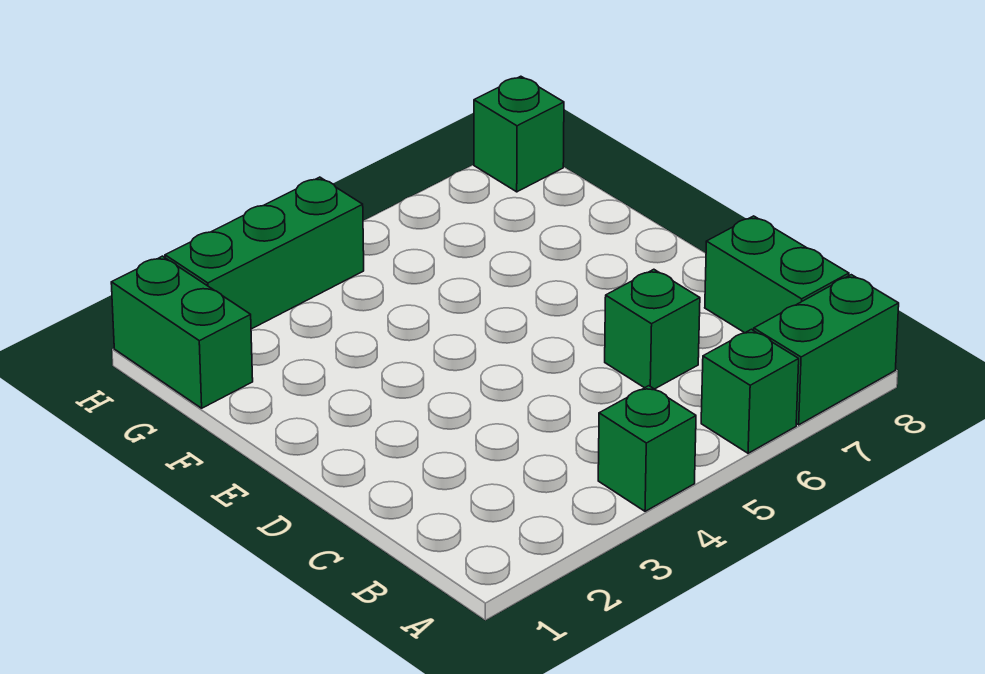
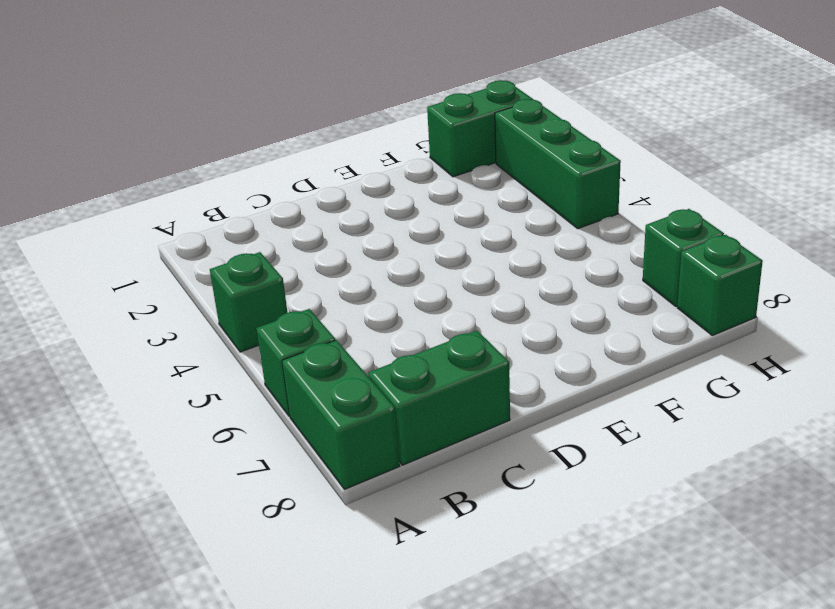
green brick C6 level 1 -> green brick H7 level 1

